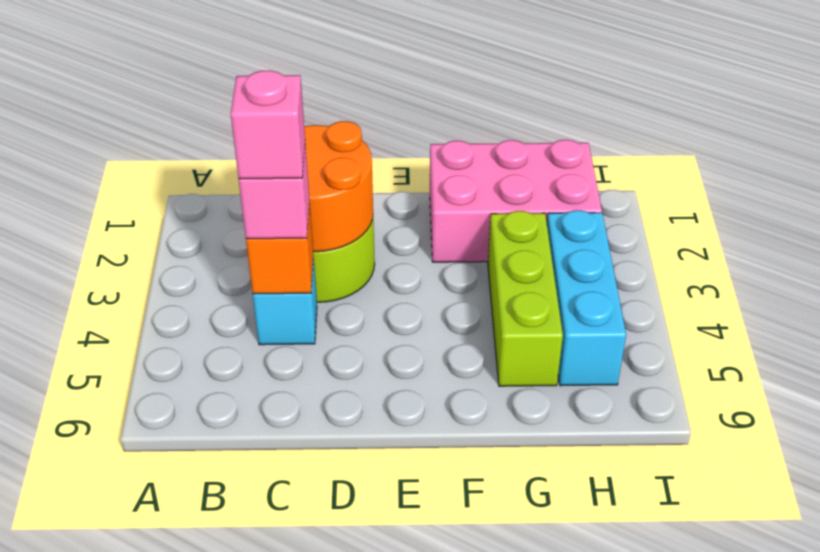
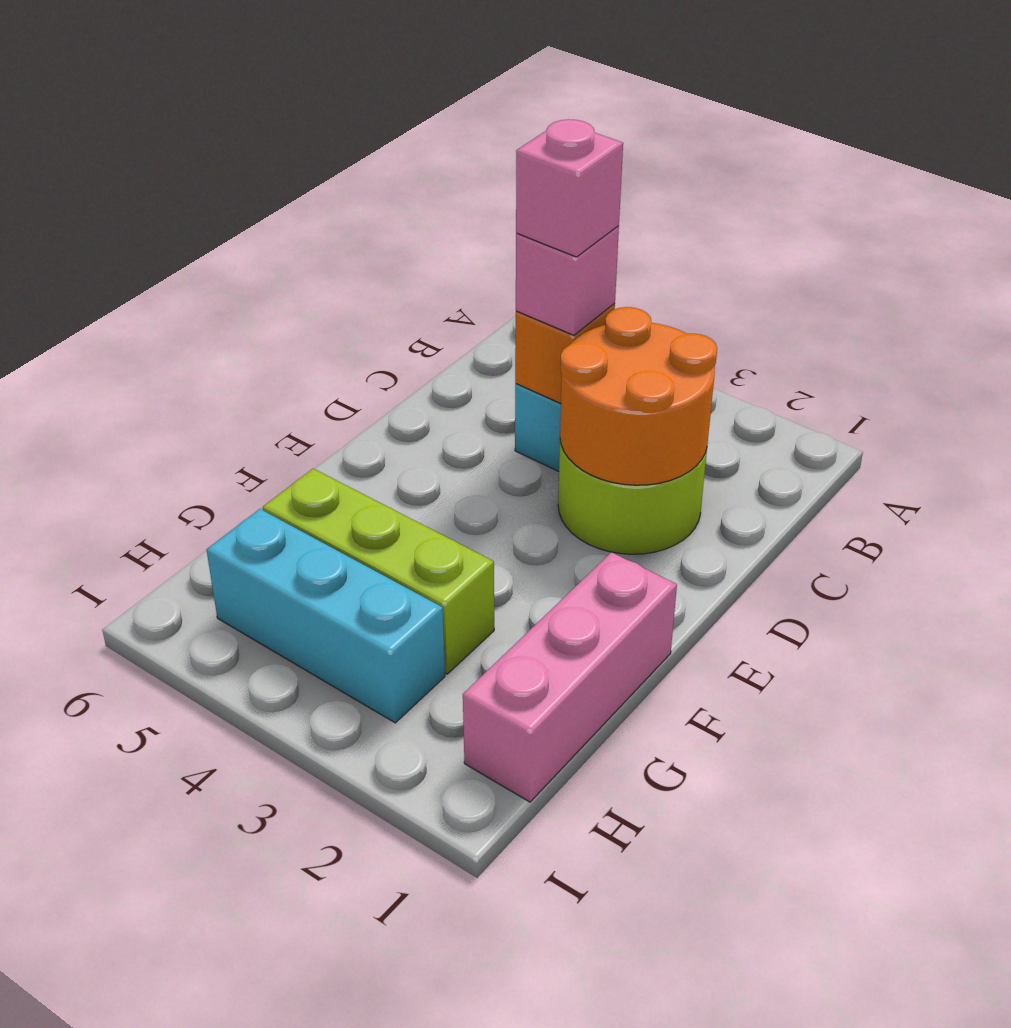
pink brick F1:H2 level 1 -> pink brick F1:H1 level 1

